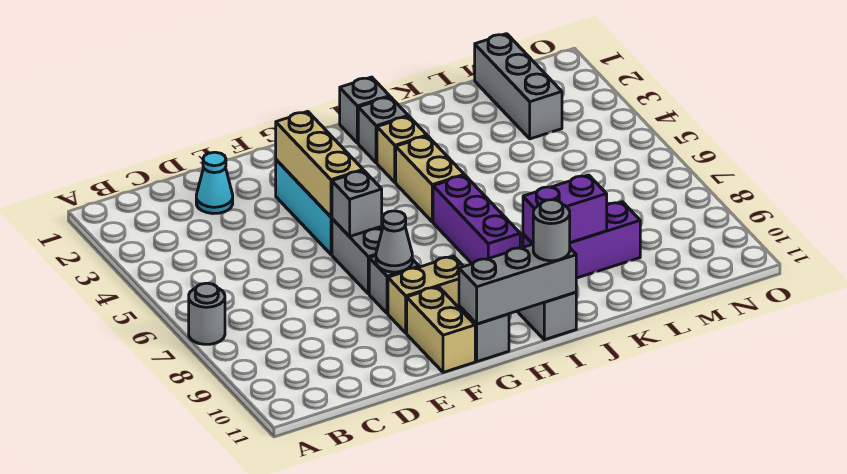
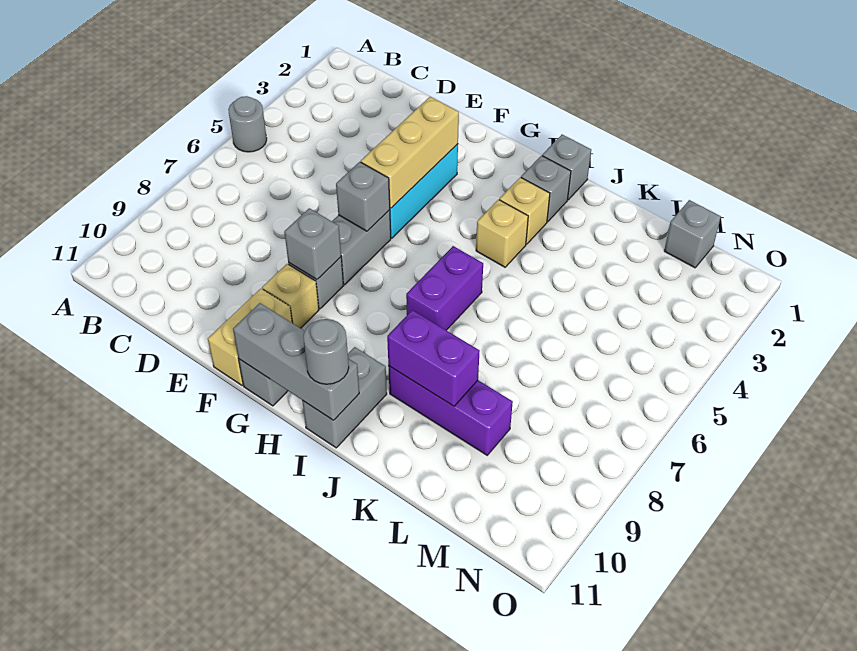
grey round brick A7 level 1 -> grey round brick A5 level 1
cyan cone D2 level 1 -> none
grey cone F8 level 2 -> grey brick F8 level 2
tan brick F9:G9 level 1 -> tan brick F9 level 1
tan brick I4:I5 level 1 -> tan brick I4 level 1
purple brick I6:I8 level 1 -> purple brick I6:I7 level 1
grey brick M1:M3 level 1 -> grey brick M1 level 1

